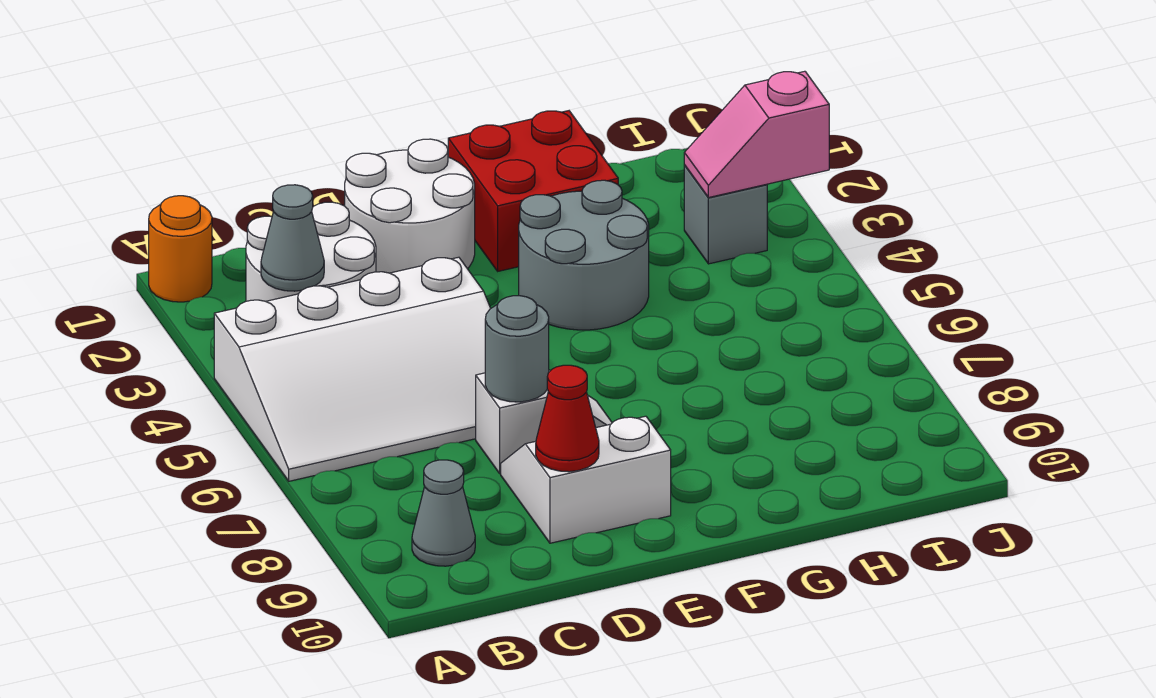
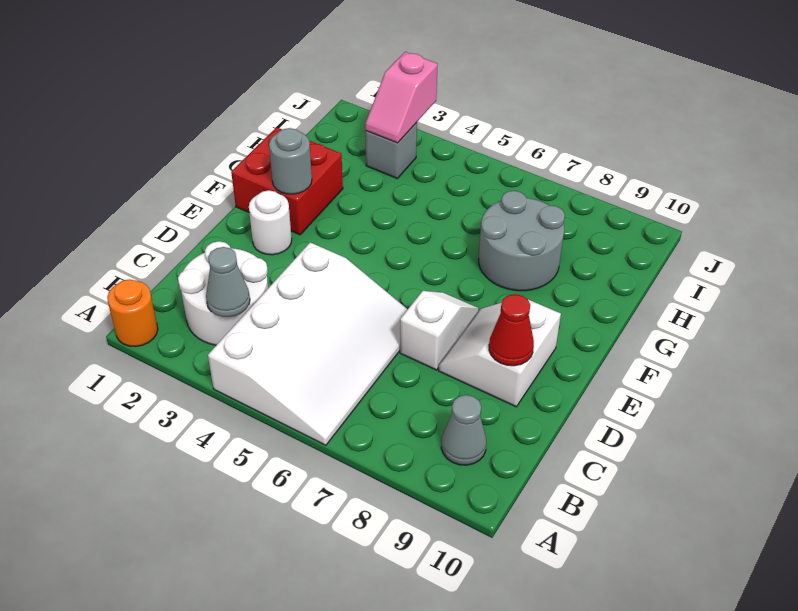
white round brick D1:E2 level 1 -> white round brick E2 level 1
grey round brick D7 level 2 -> grey round brick F2 level 2
grey round brick F3:G4 level 1 -> grey round brick G7:H8 level 1

